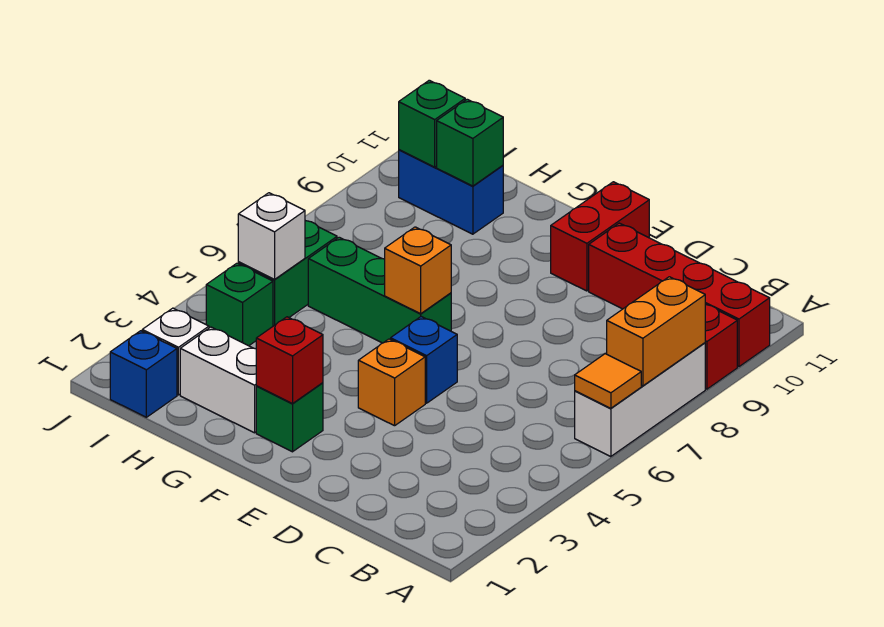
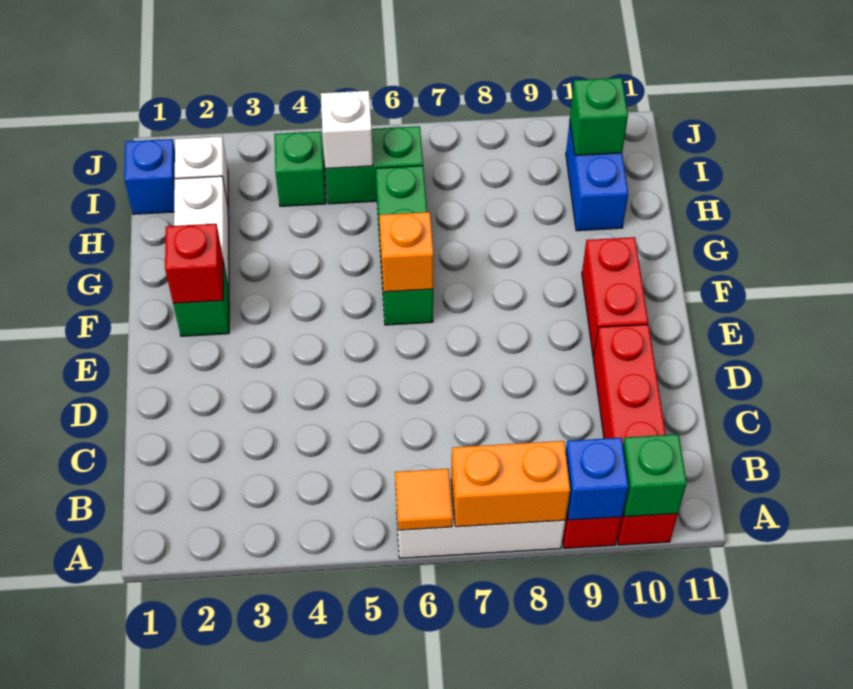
orange brick E4 level 1 -> none
blue brick E5 level 1 -> blue brick A9 level 2
red brick E10:E11 level 1 -> red brick E10:F10 level 1
green brick H10 level 2 -> green brick A10 level 2

